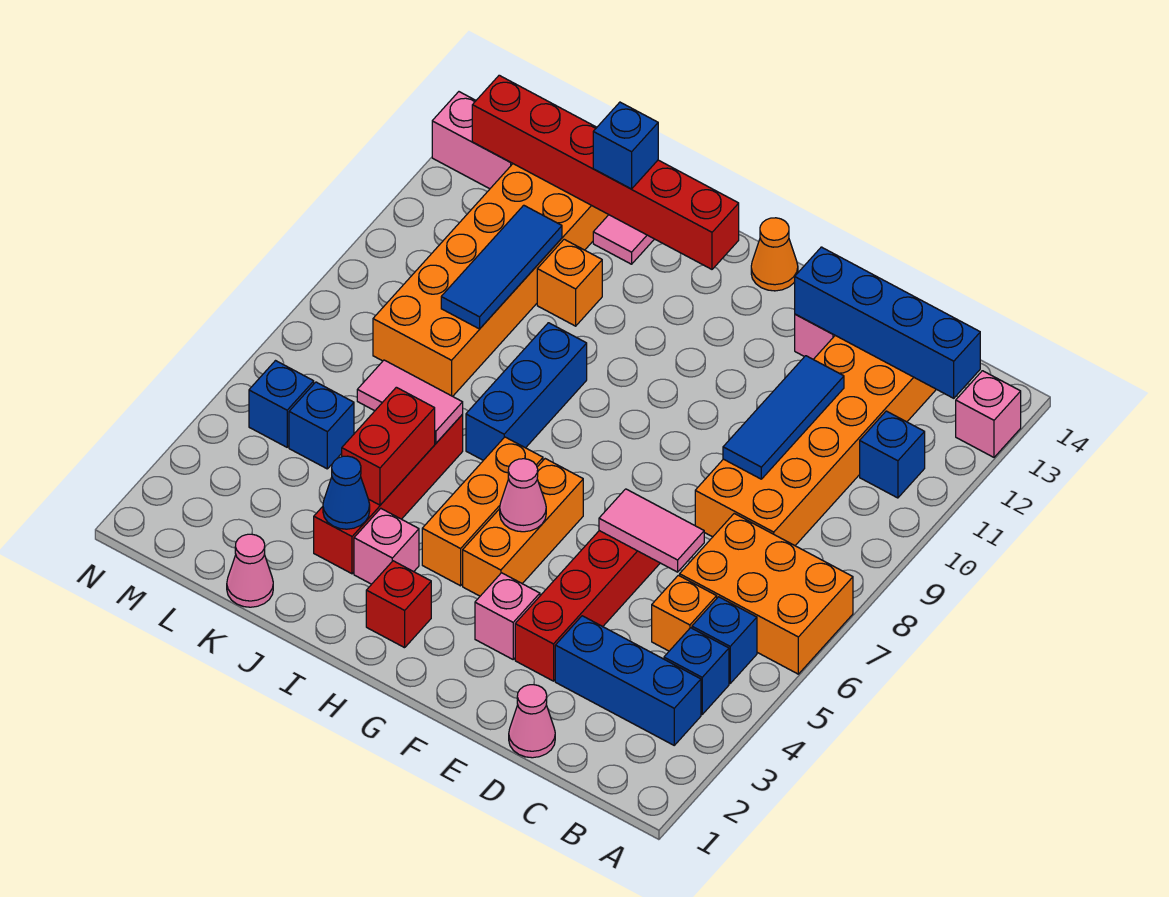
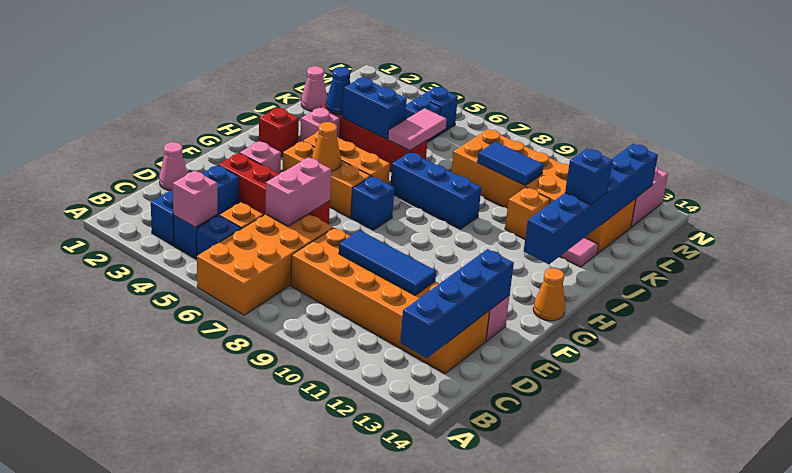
orange brick A6:C7 level 1 -> orange brick A6:D7 level 1
pink brick A13 level 1 -> pink brick B4 level 2
blue brick B11 level 1 -> blue brick G7 level 1
pink tile D6:E6 level 2 -> pink brick D6:E6 level 2
pink cone G5 level 2 -> orange cone G5 level 2
red brick H13:M13 level 2 -> blue brick H13:M13 level 2
red brick J4:J5 level 2 -> blue brick J4:J5 level 2
blue tile K9:K11 level 2 -> blue tile K9:K10 level 2

